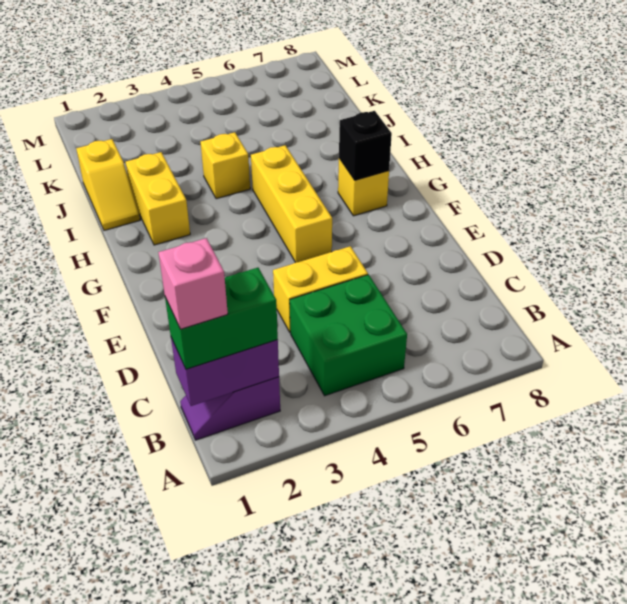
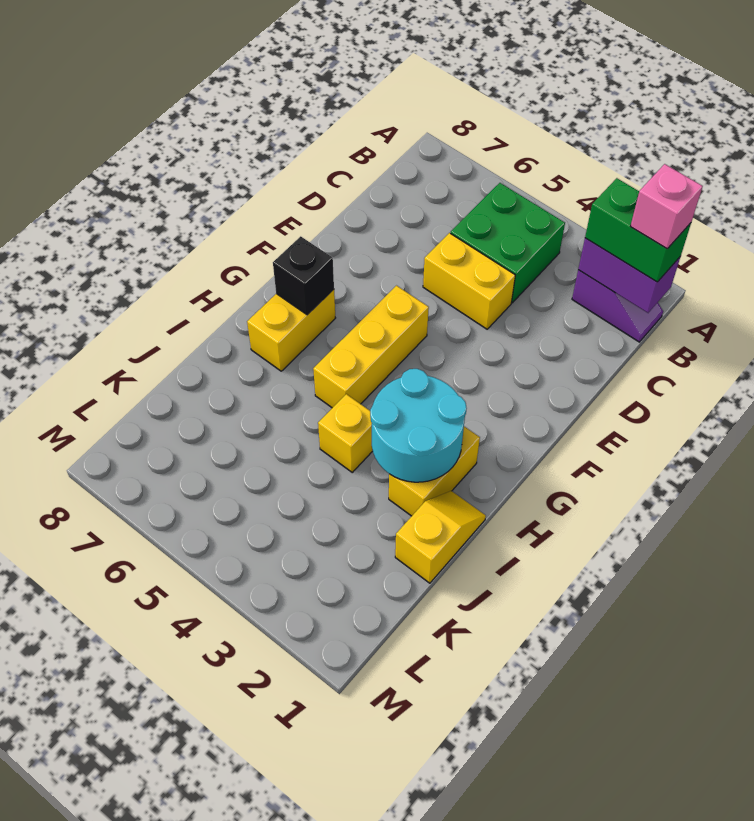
yellow brick G7 level 1 -> yellow brick G7:H7 level 1
none -> cyan round brick H2:I3 level 2

